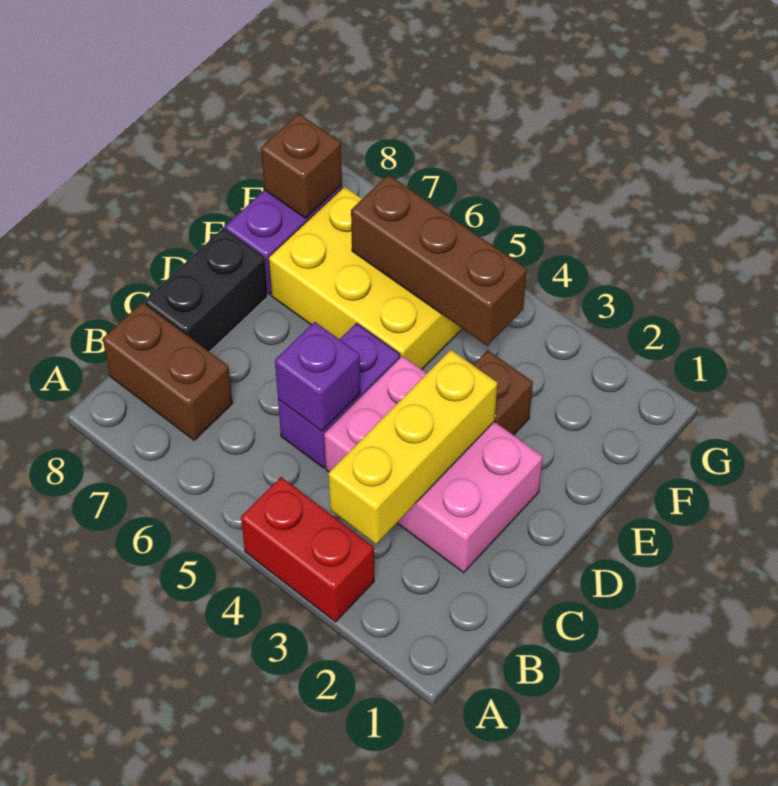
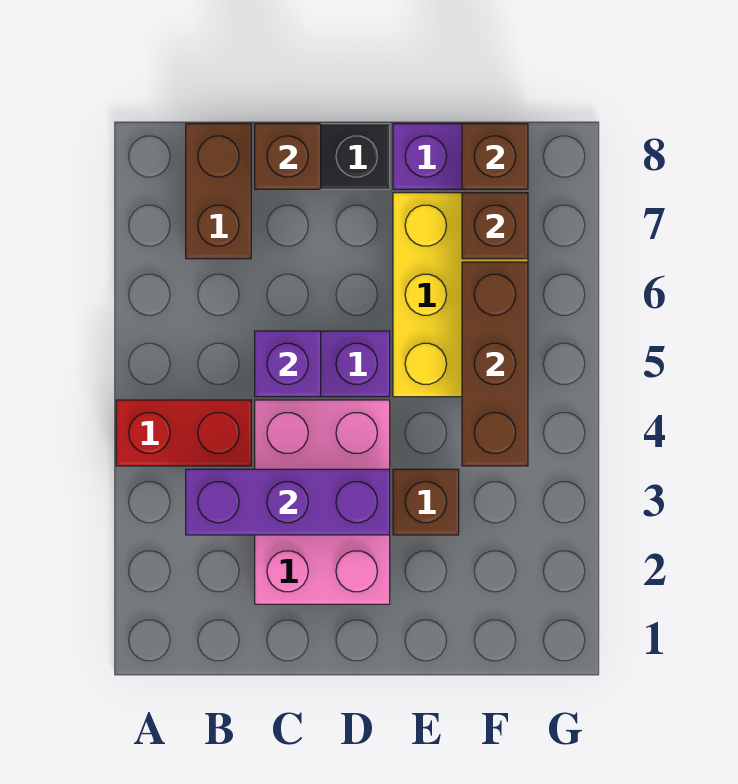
red brick A3:A4 level 1 -> red brick A4:B4 level 1
yellow brick B3:D3 level 2 -> purple brick B3:D3 level 2
none -> brown brick C8 level 2
none -> brown brick F7 level 2

